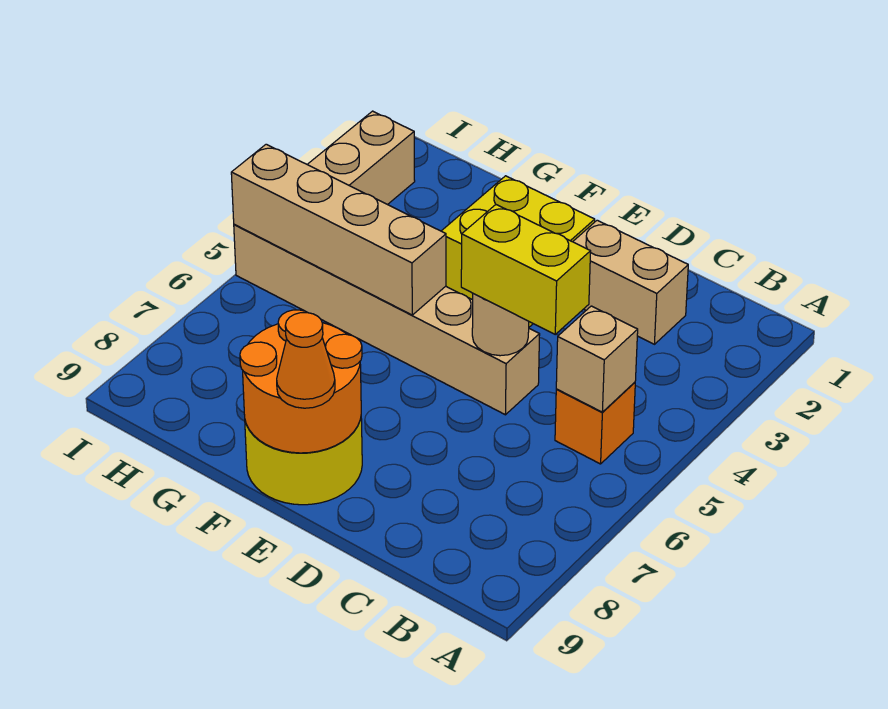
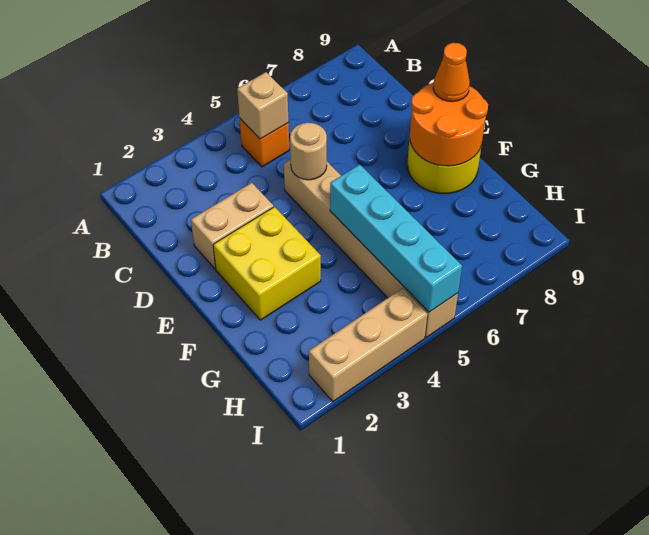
tan brick C2:D2 level 1 -> tan brick D2:D3 level 1
yellow brick C5:D5 level 3 -> none
tan brick F5:I5 level 2 -> cyan brick F5:I5 level 2

